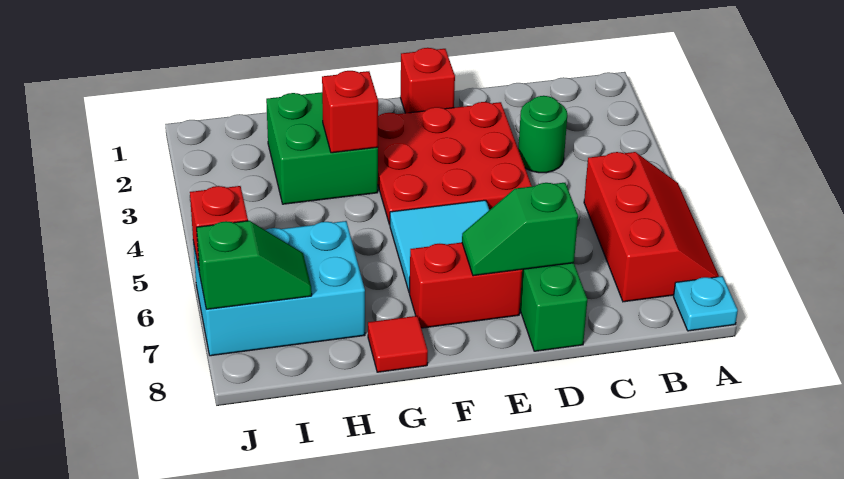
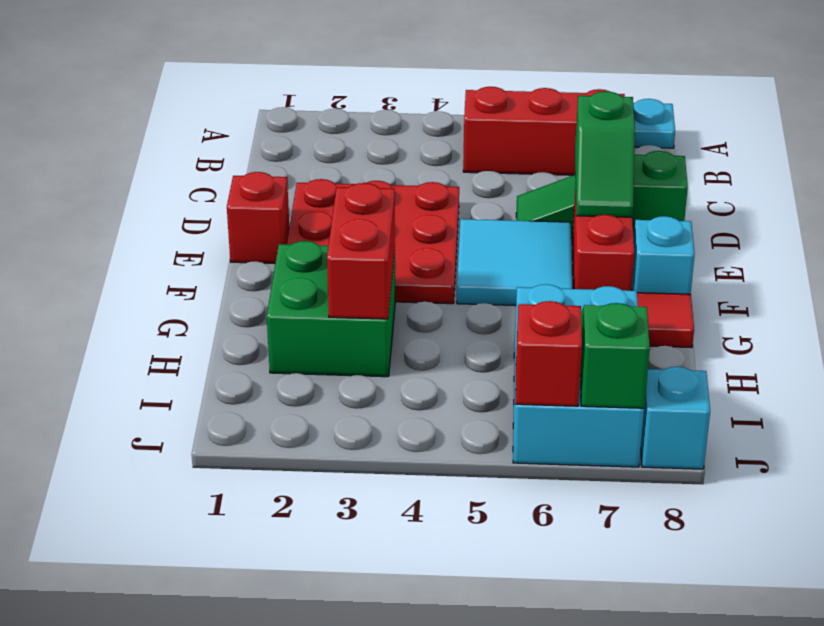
green round brick C3 level 1 -> none
none -> cyan brick F8 level 1
red brick G3 level 2 -> red brick G3:H3 level 2
none -> cyan brick J8 level 1

